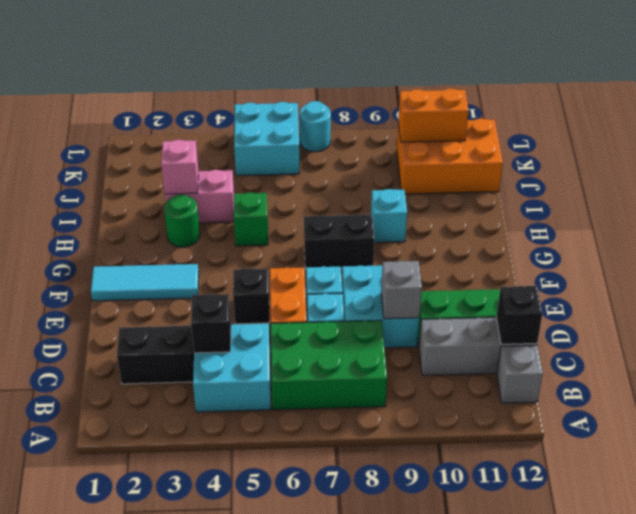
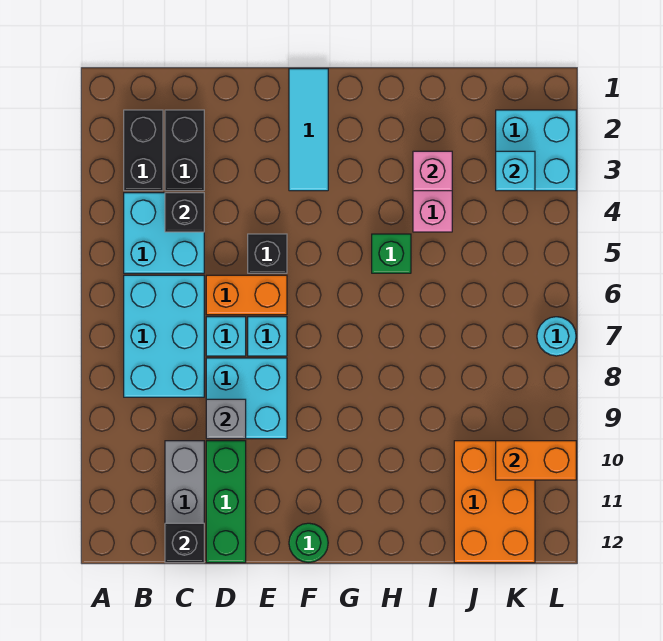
green brick B6:C8 level 1 -> cyan brick B6:C8 level 1
grey brick B12 level 1 -> none
black brick G7:G8 level 1 -> black brick B2:B3 level 1
green round brick H3 level 1 -> green round brick F12 level 1
cyan brick H9 level 1 -> cyan brick K3 level 2
cyan brick K5:L6 level 1 -> cyan brick K2:L3 level 1
orange brick K10:K11 level 2 -> orange brick K10:L10 level 2

